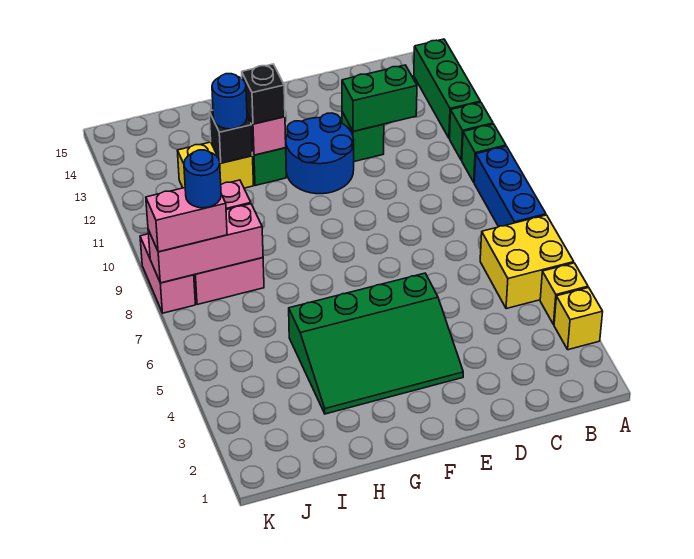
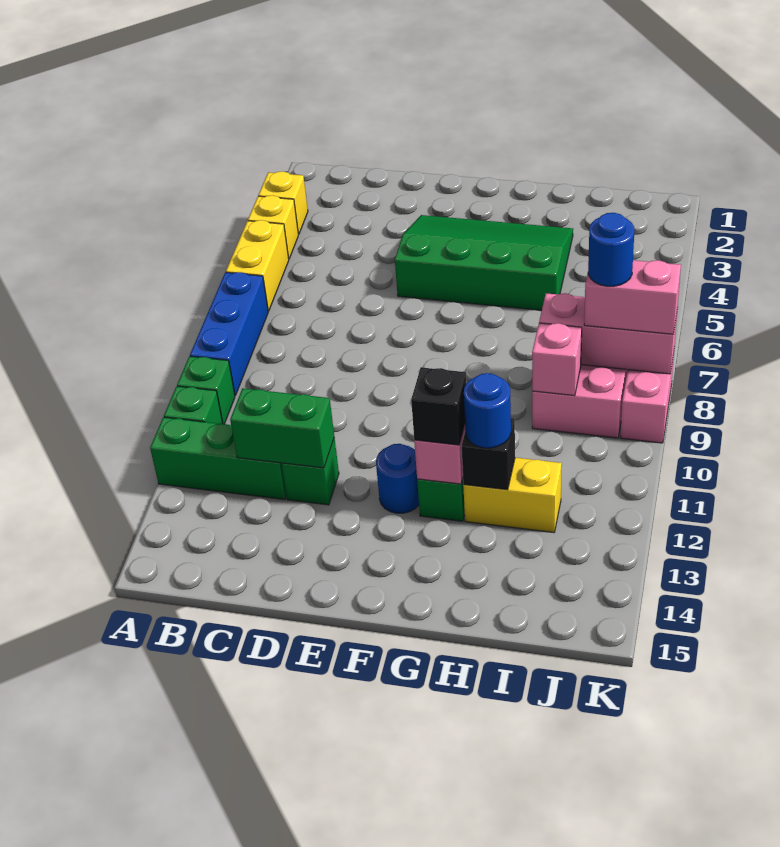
yellow brick A5:B6 level 1 -> yellow brick A5:A6 level 1
green brick A12:A14 level 1 -> green brick A12:C12 level 1
blue round brick E11:F12 level 1 -> blue round brick F12 level 1

